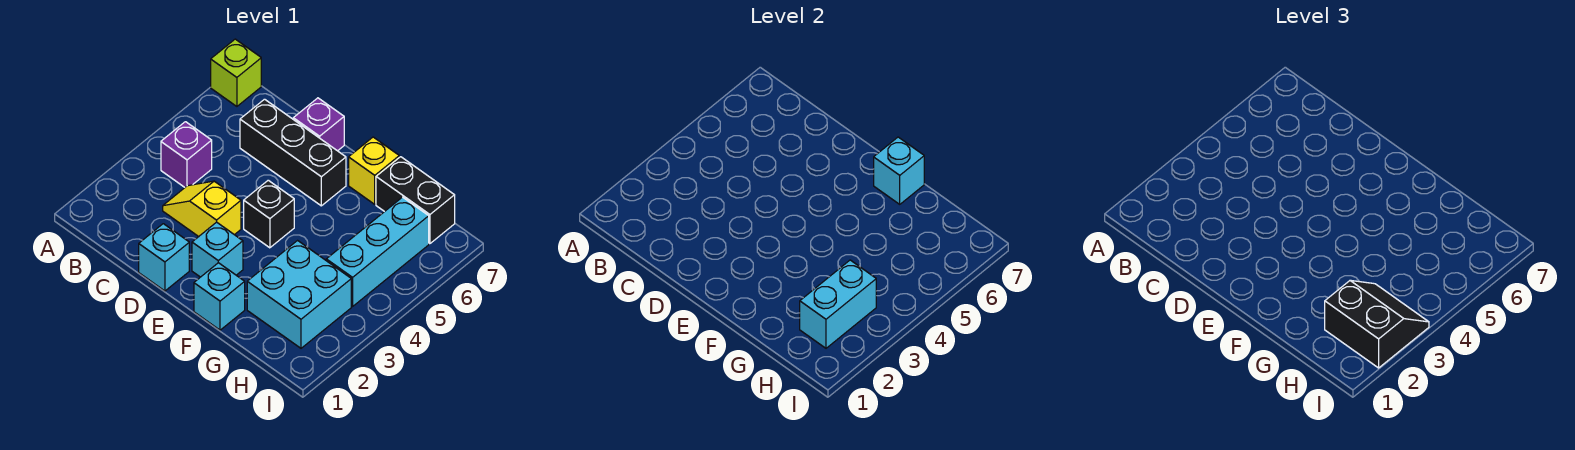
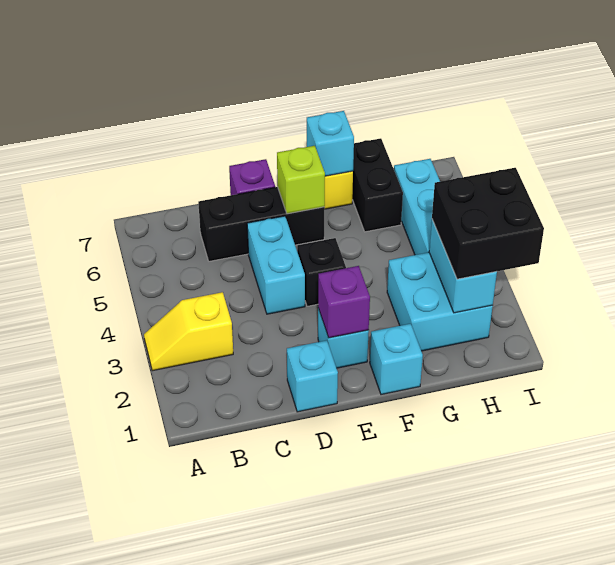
lime brick A7 level 1 -> lime brick E6 level 2
purple brick B4 level 1 -> purple brick E2 level 2
yellow slope C3:D3 level 1 top D -> yellow slope A3:B3 level 1 top B
none -> cyan brick D4:D5 level 1
black brick G7:H7 level 1 -> black brick G6:G7 level 1
black slope H2:I3 level 3 top 2 -> black brick H2:I3 level 3

